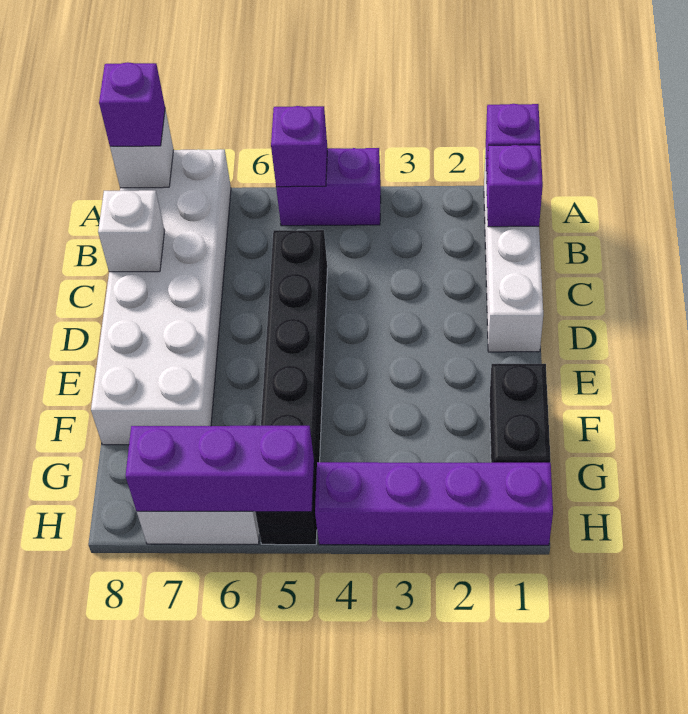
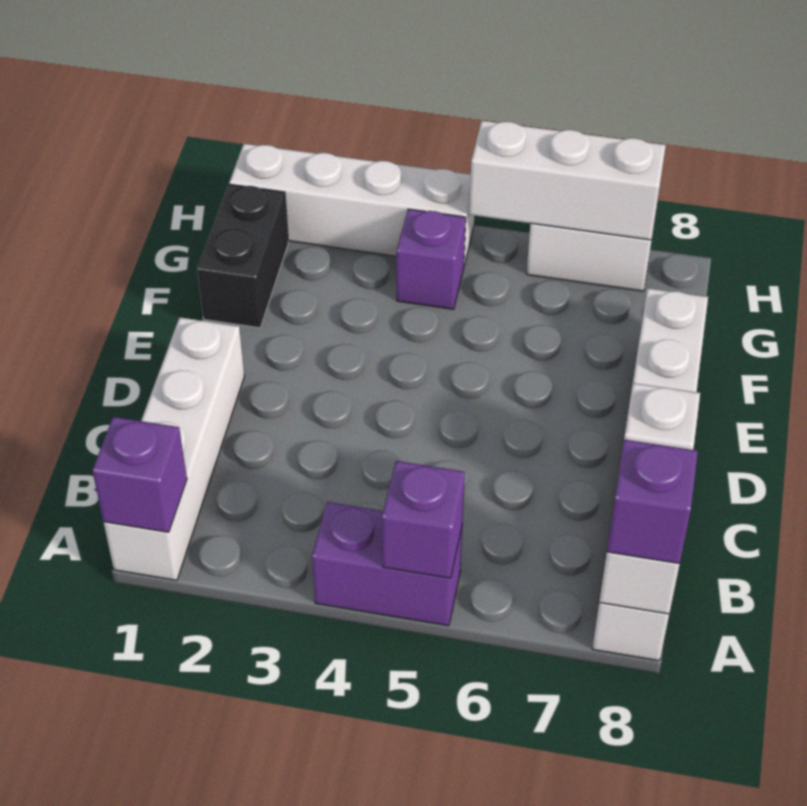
white brick A7:F8 level 1 -> white brick A8:F8 level 1
purple brick B1 level 2 -> purple brick G4 level 1
black brick C5:H5 level 1 -> none
purple brick H1:H4 level 1 -> white brick H1:H4 level 1
purple brick H5:H7 level 2 -> white brick H5:H7 level 2

